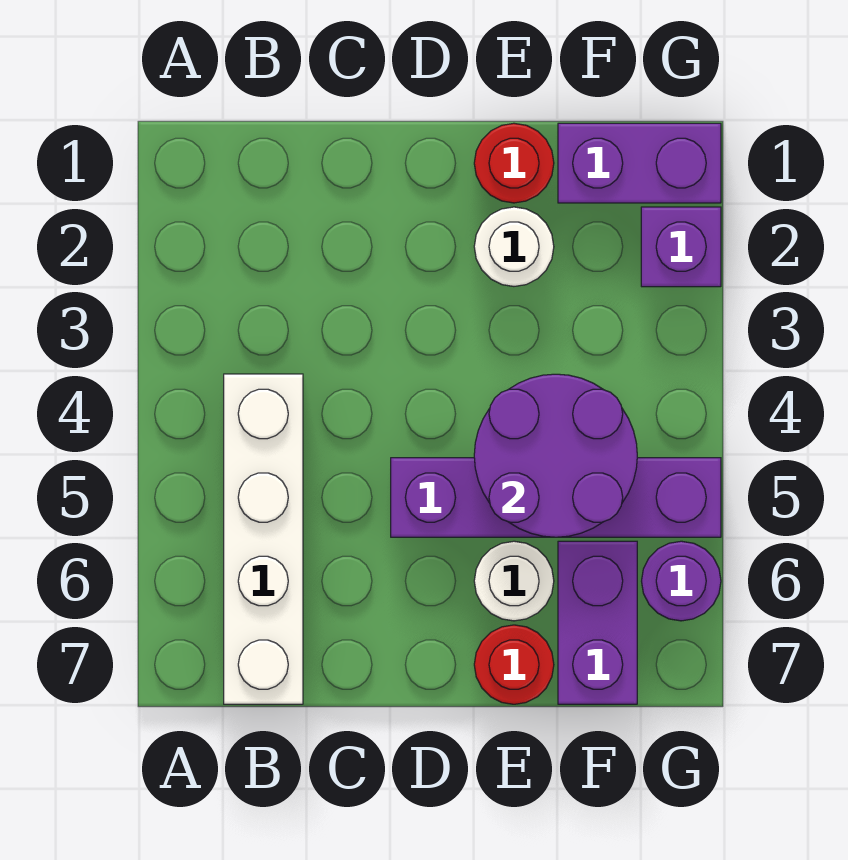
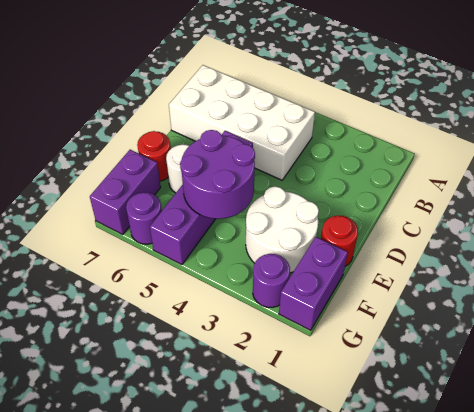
white brick B4:B7 level 1 -> white brick B4:C7 level 1
white round brick E2 level 1 -> white round brick E2:F3 level 1
purple brick F6:F7 level 1 -> purple brick F7:G7 level 1
purple brick G2 level 1 -> purple round brick G2 level 1

